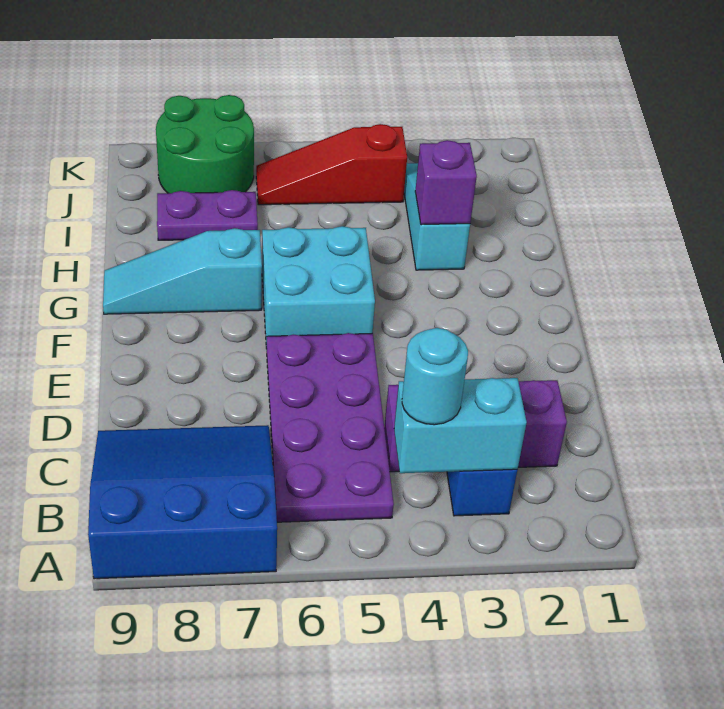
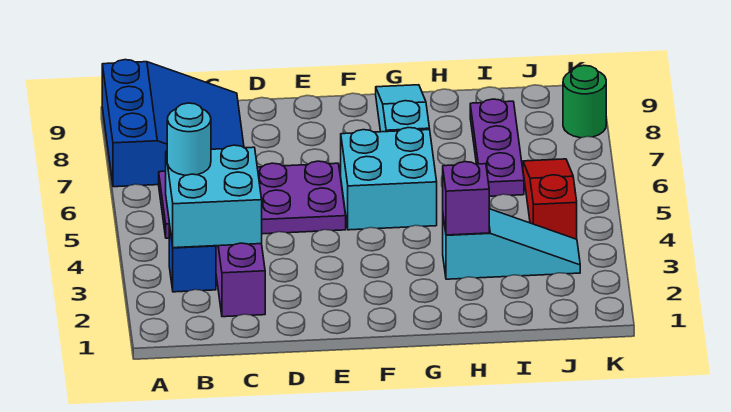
cyan brick B3:B4 level 2 -> cyan brick B3:C4 level 2
purple plate I7:I8 level 1 -> purple plate I6:I8 level 1
green round brick J7:K8 level 1 -> green round brick K8 level 1

